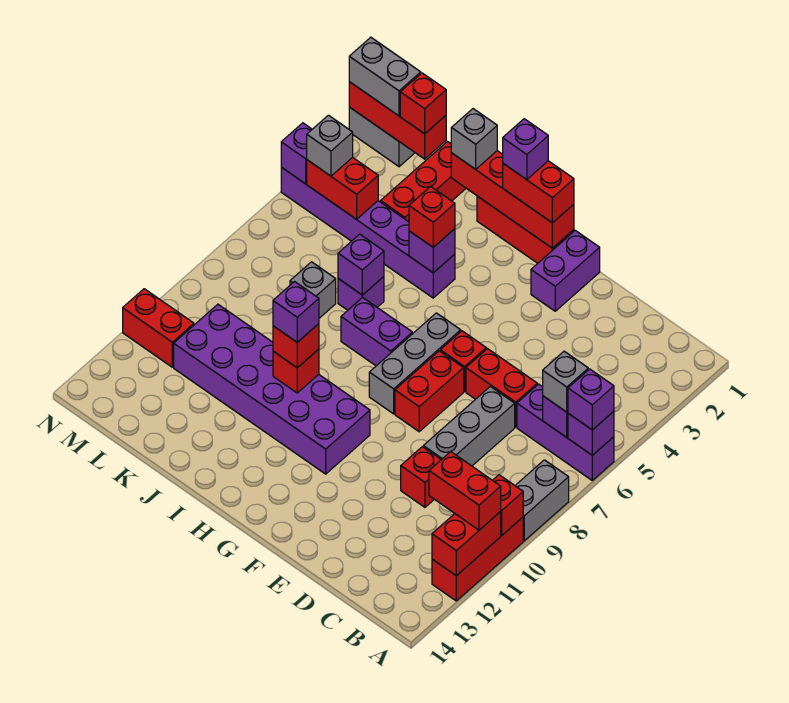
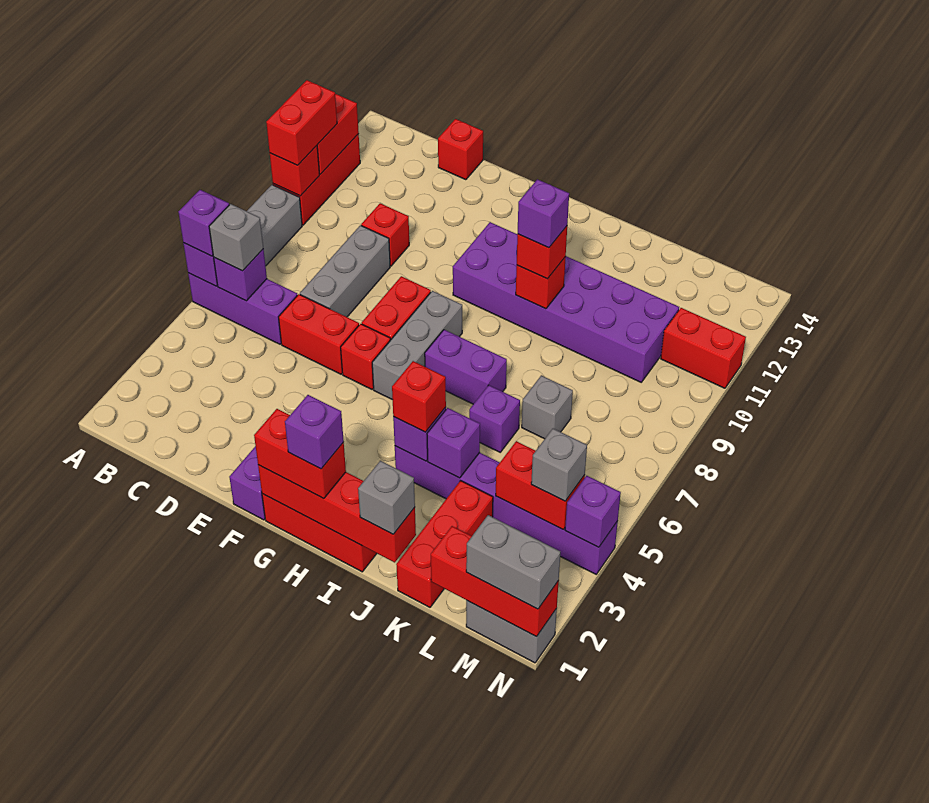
red brick A11:B11 level 3 -> red brick A10:A11 level 3
purple brick J6 level 2 -> purple brick J4 level 2
red brick L1 level 3 -> red brick D14 level 1

